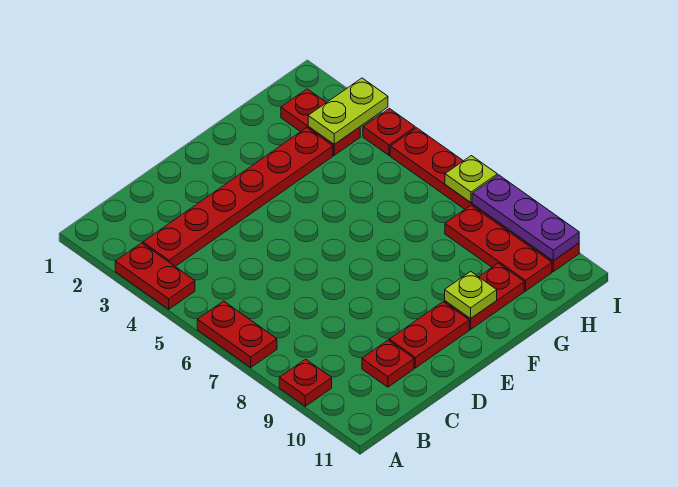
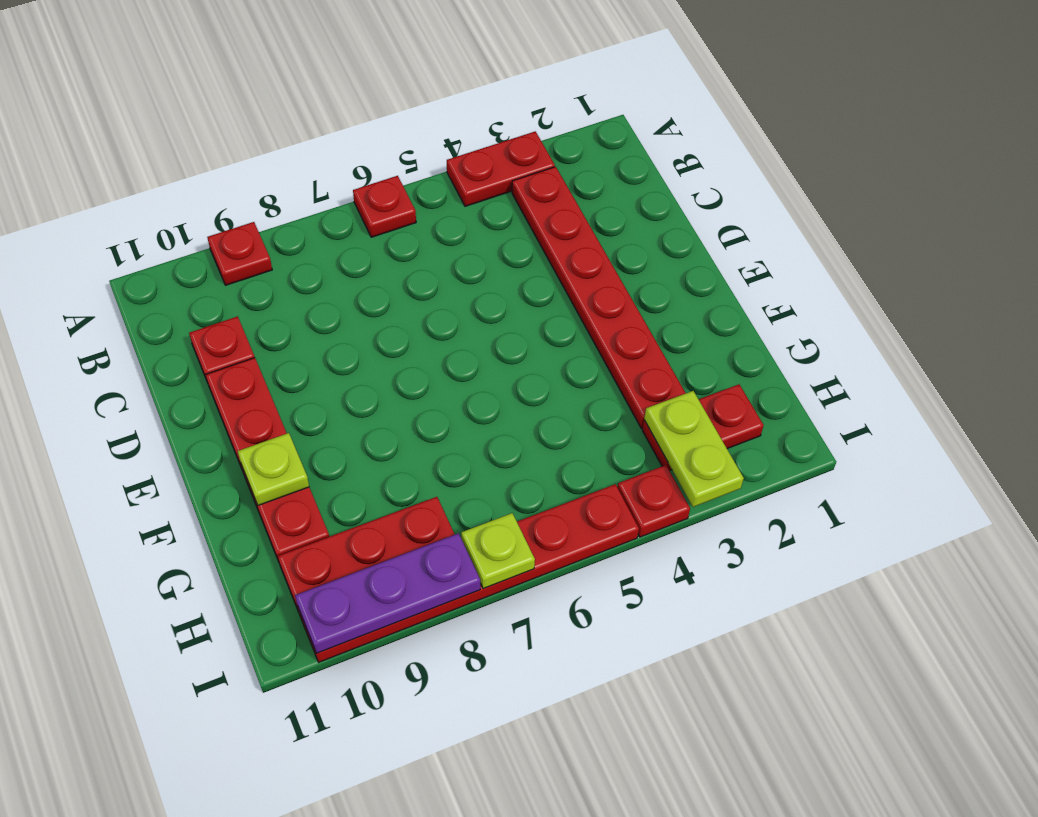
red plate A6:A7 level 1 -> red plate A6 level 1

